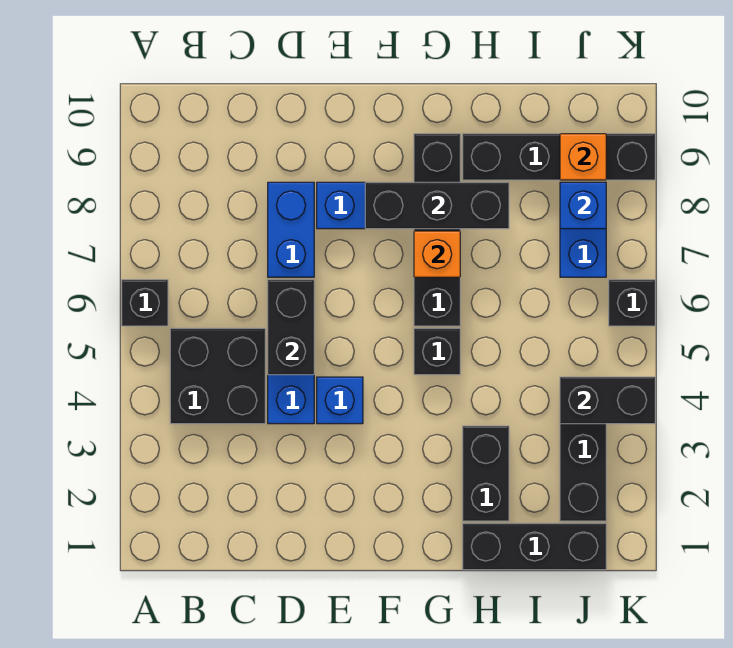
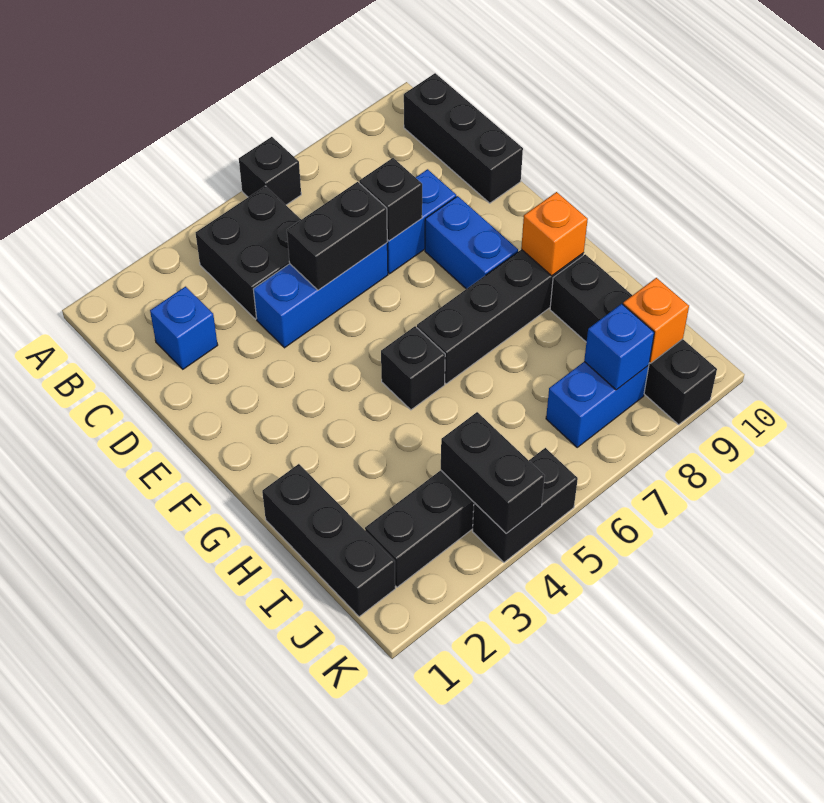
blue brick E4 level 1 -> blue brick C2 level 1
black brick F8:H8 level 2 -> black brick B10:D10 level 1
orange brick G7 level 2 -> orange brick G9 level 2
black brick H2:H3 level 1 -> black brick K4:K5 level 1
black brick K6 level 1 -> black brick D7 level 2

